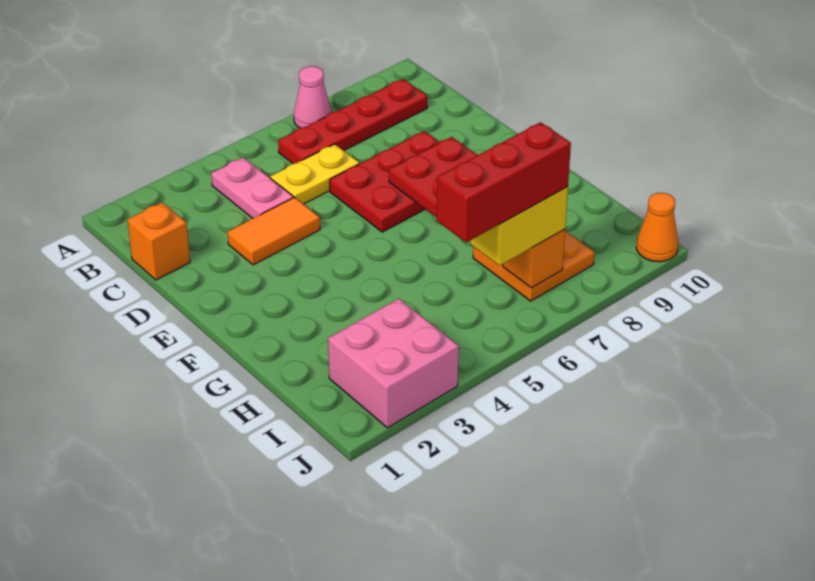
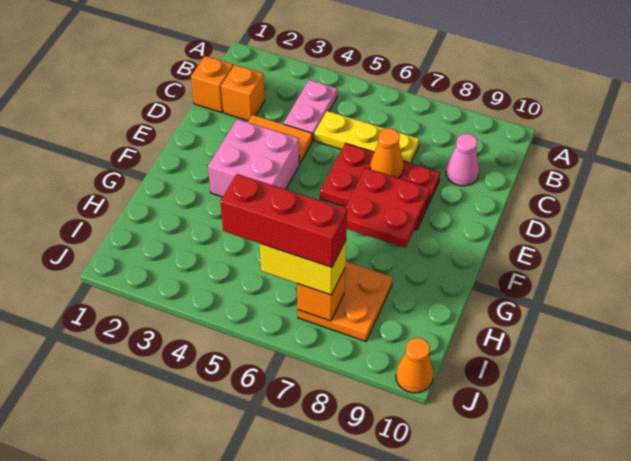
pink cone A7 level 1 -> pink cone C9 level 1
red plate B6:B9 level 1 -> none
none -> orange brick C2 level 1
yellow plate C5:C6 level 1 -> yellow plate C5:C7 level 1
none -> orange cone D7 level 2
pink brick I2:J3 level 1 -> pink brick E3:F4 level 1

